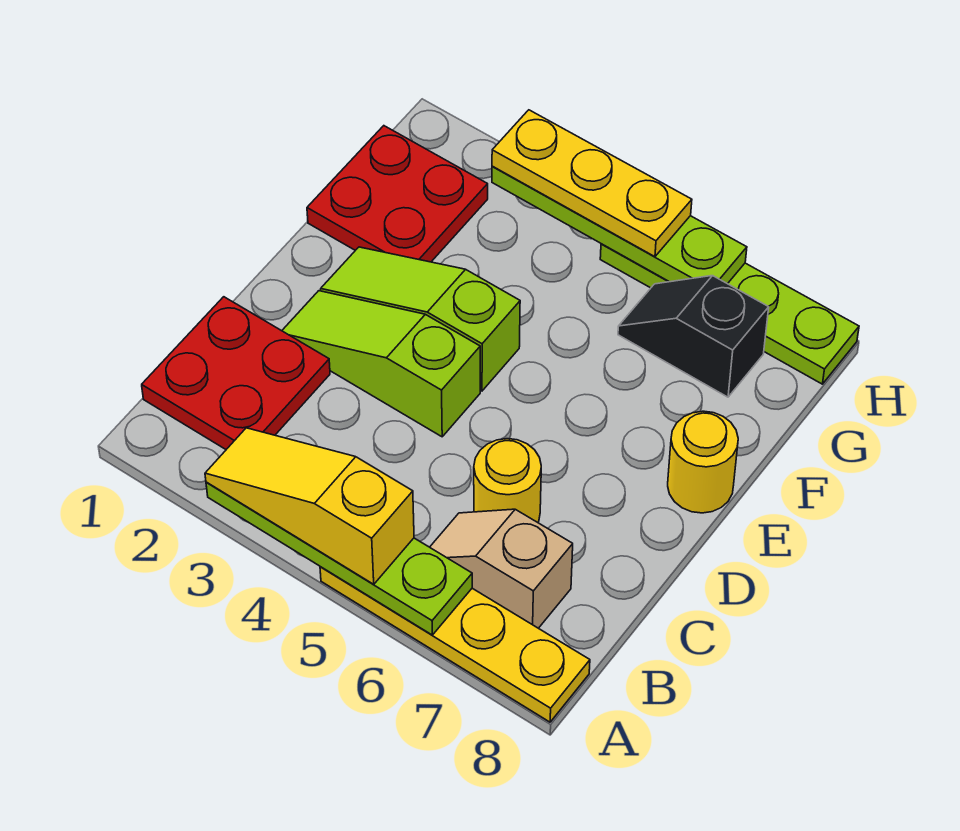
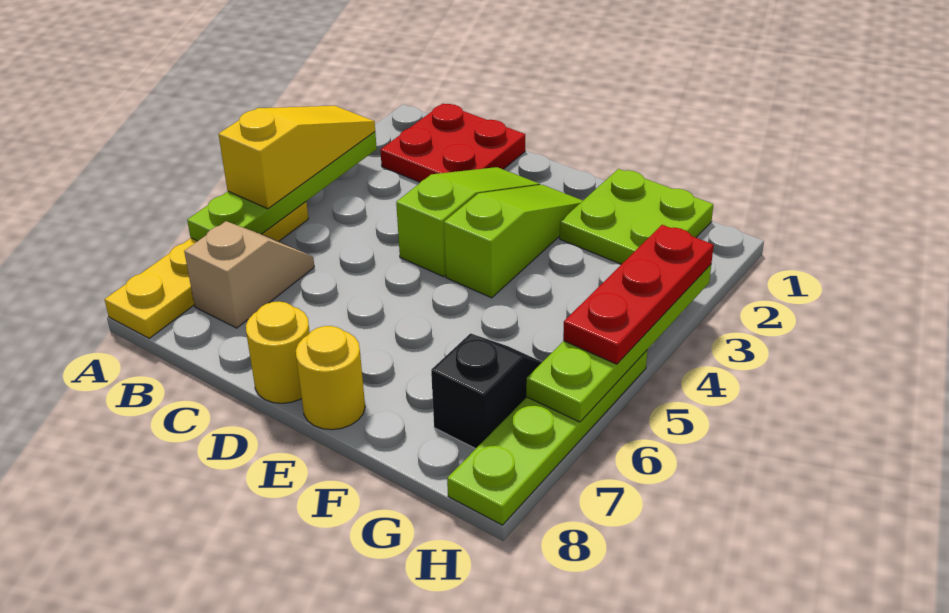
yellow round brick C6 level 1 -> yellow round brick D8 level 1
red plate F1:G2 level 1 -> lime plate F1:G2 level 1
yellow plate H3:H5 level 3 -> red plate H3:H5 level 3

